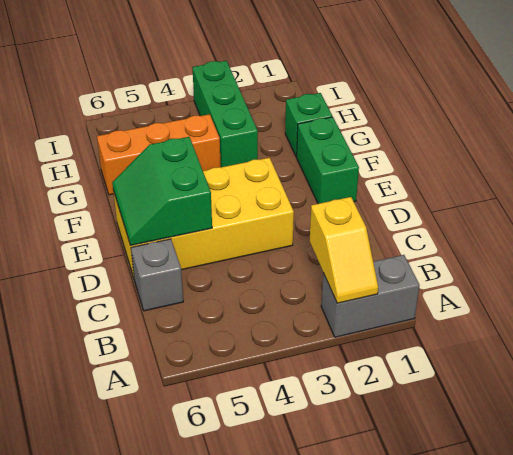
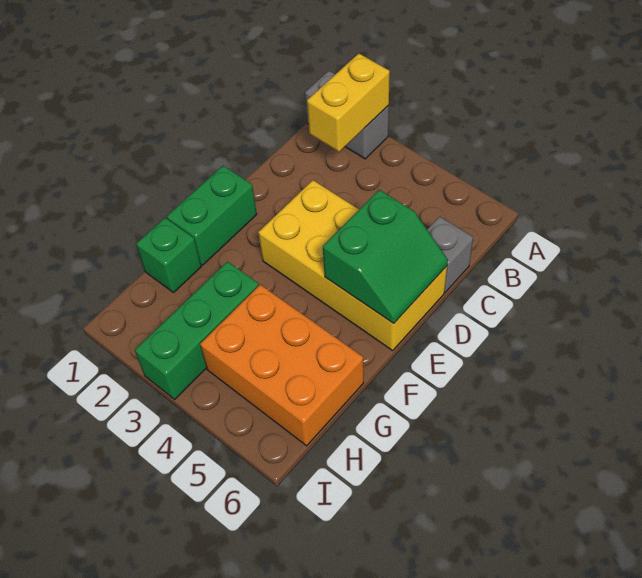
yellow slope A2:B2 level 2 top B -> yellow brick A2:B2 level 2
orange brick G4:G6 level 1 -> orange brick G4:H6 level 1

